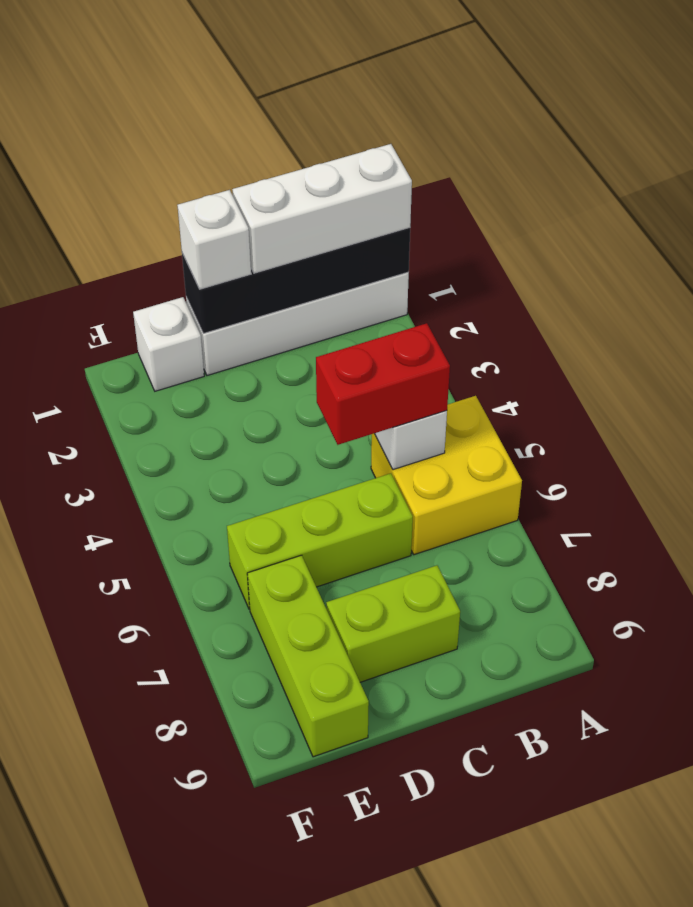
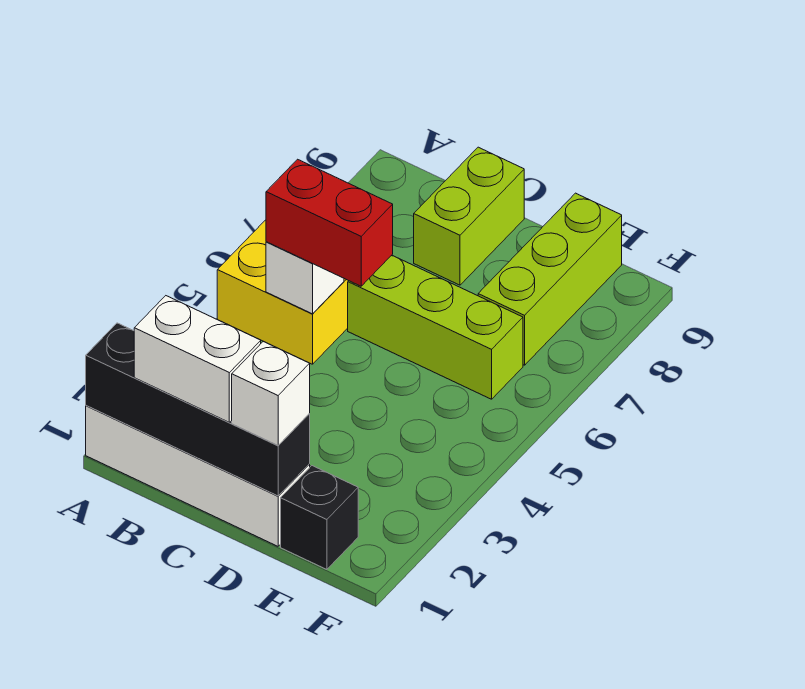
white brick A1:C1 level 3 -> white brick B1:C1 level 3
lime brick C8:D8 level 1 -> lime brick C8:C9 level 1
white brick E1 level 1 -> black brick E1 level 1

